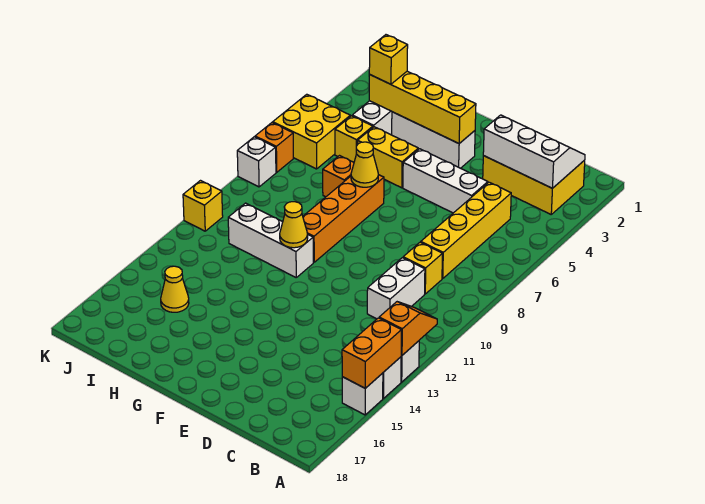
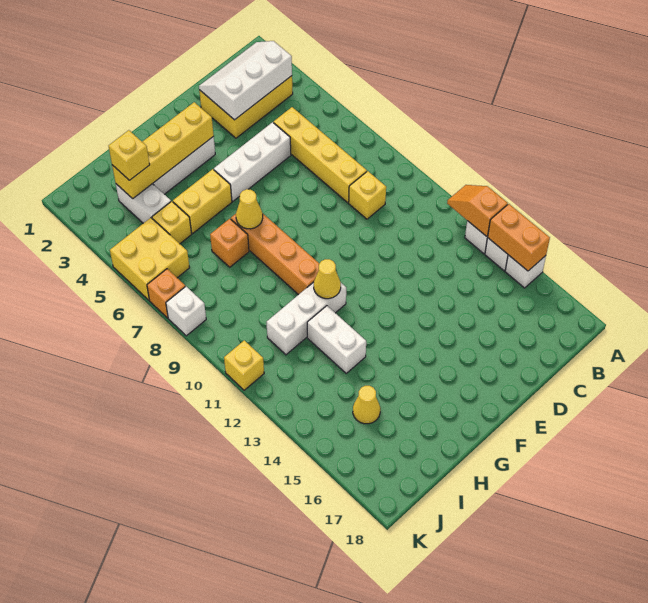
white brick C10:C11 level 1 -> white brick H12:H13 level 1

